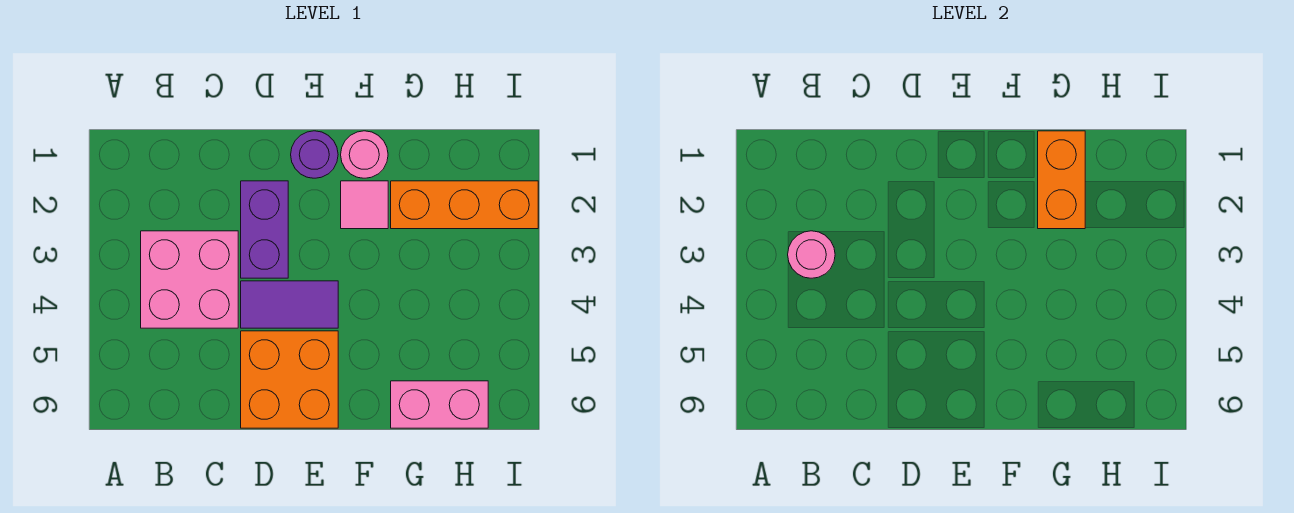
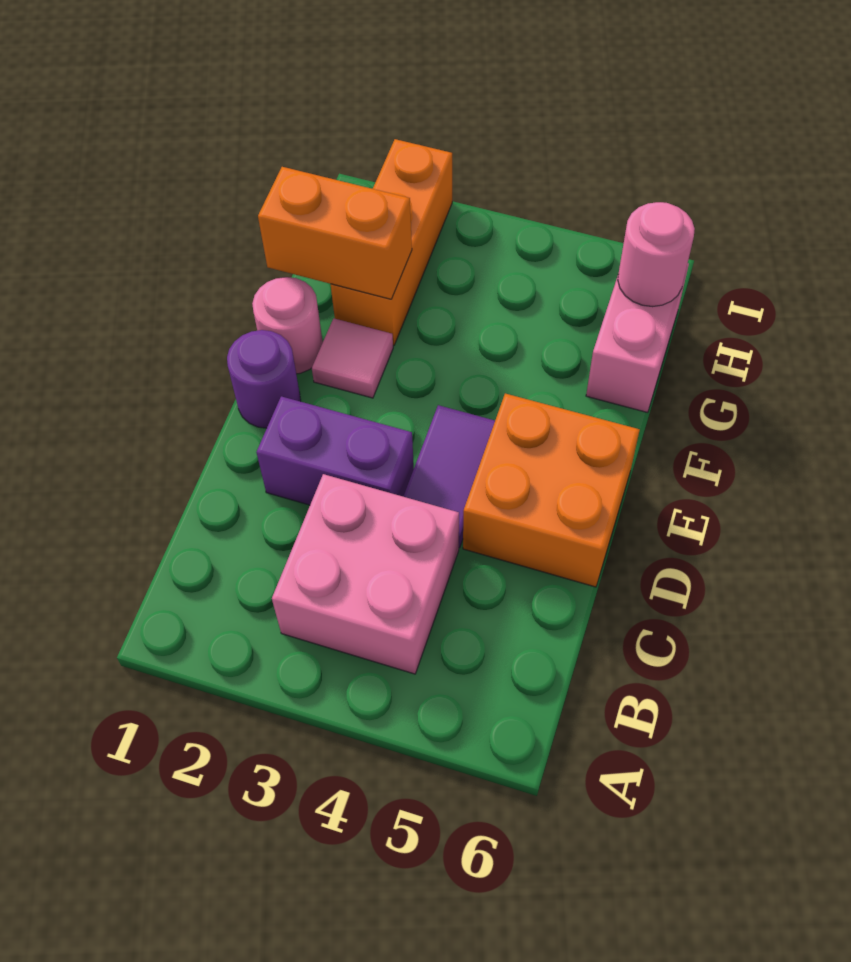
pink round brick B3 level 2 -> pink round brick H6 level 2

